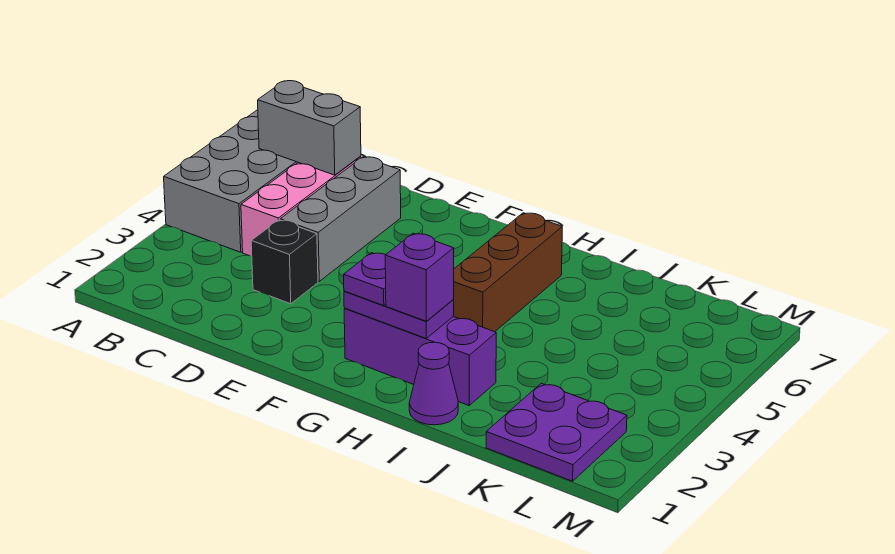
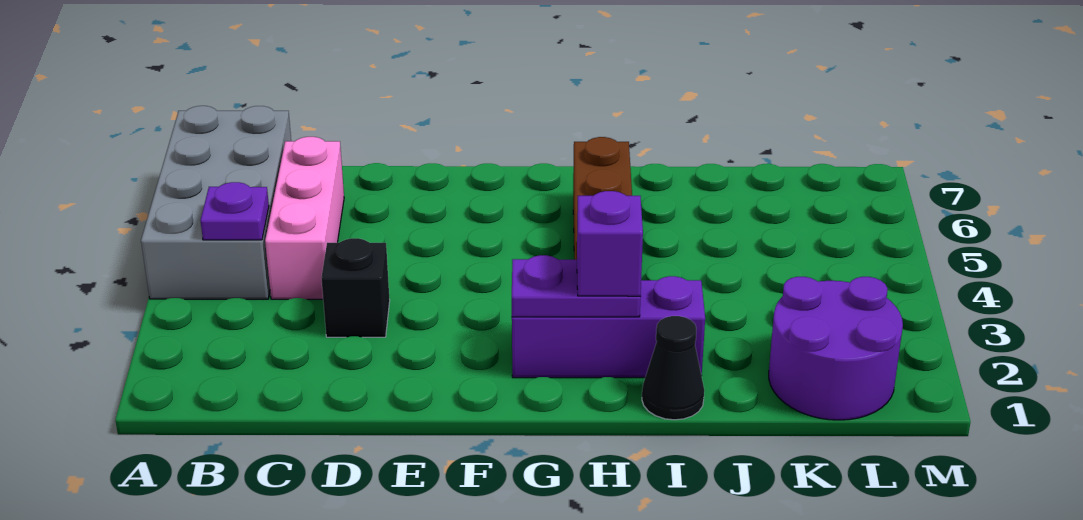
grey brick B6:C6 level 2 -> none
grey brick D4:D6 level 1 -> none
purple plate G2 level 3 -> purple plate B4 level 2
purple cone I1 level 1 -> black cone I1 level 1
purple plate K1:L2 level 1 -> purple round brick K1:L2 level 1

